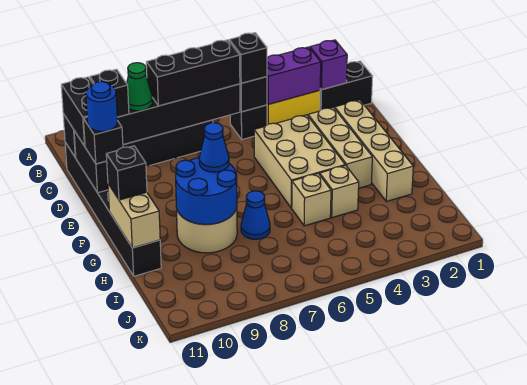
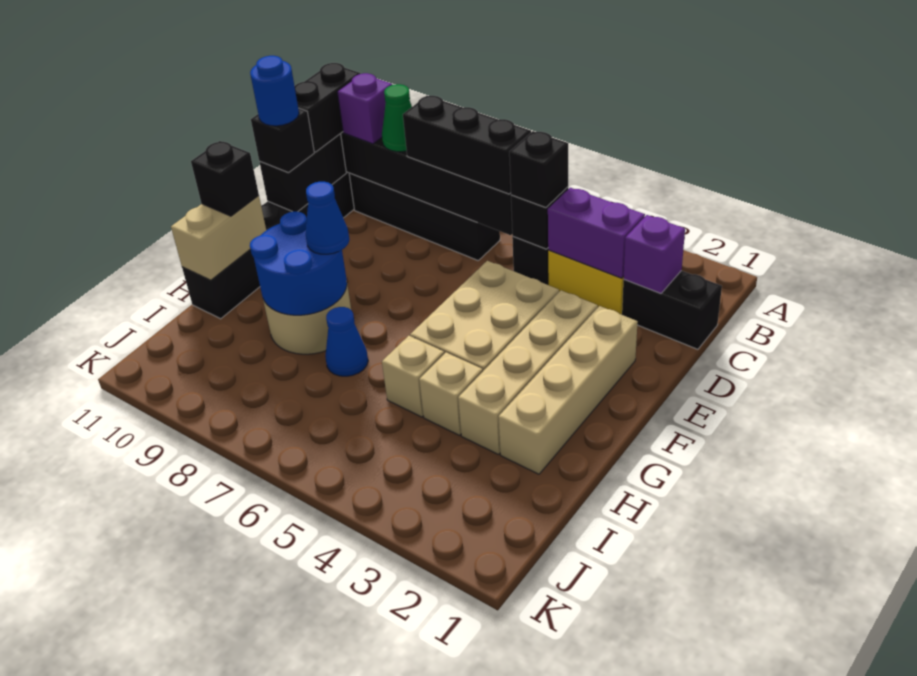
black brick C10 level 3 -> purple brick C10 level 3
tan brick E3:G3 level 1 -> tan brick E3:H3 level 1

